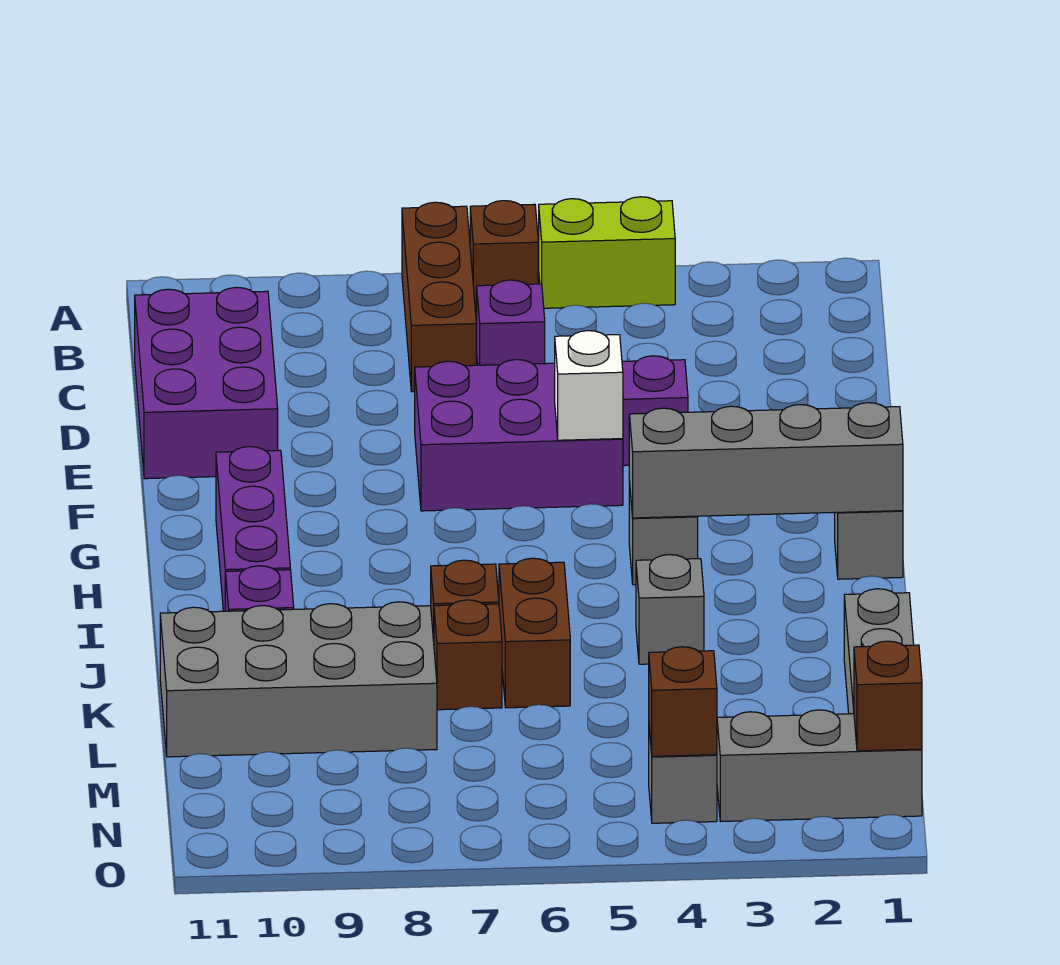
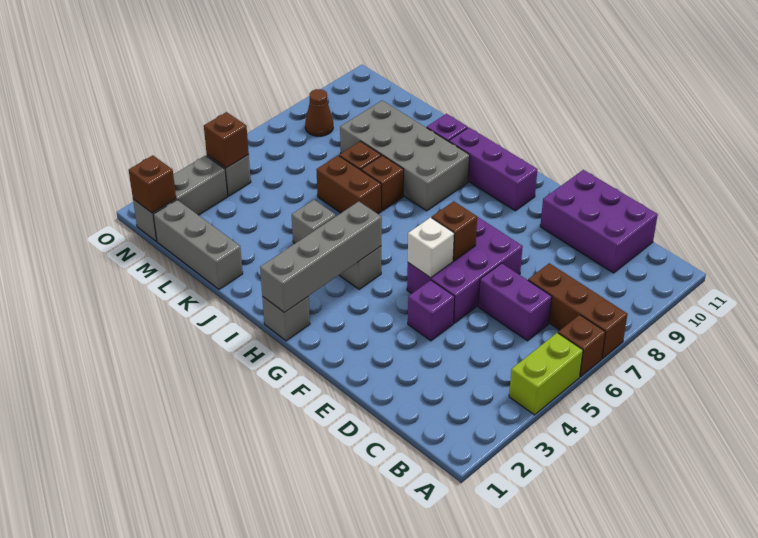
purple brick C6 level 1 -> purple brick C6:D6 level 1
none -> brown brick F6 level 2
grey brick K8:L11 level 1 -> grey brick I8:L9 level 1
none -> brown cone N8 level 1

